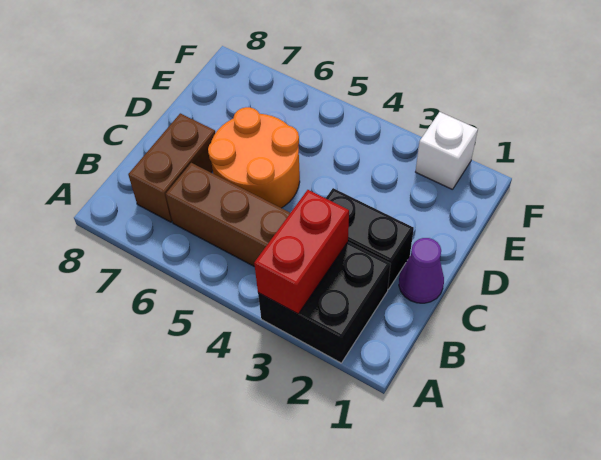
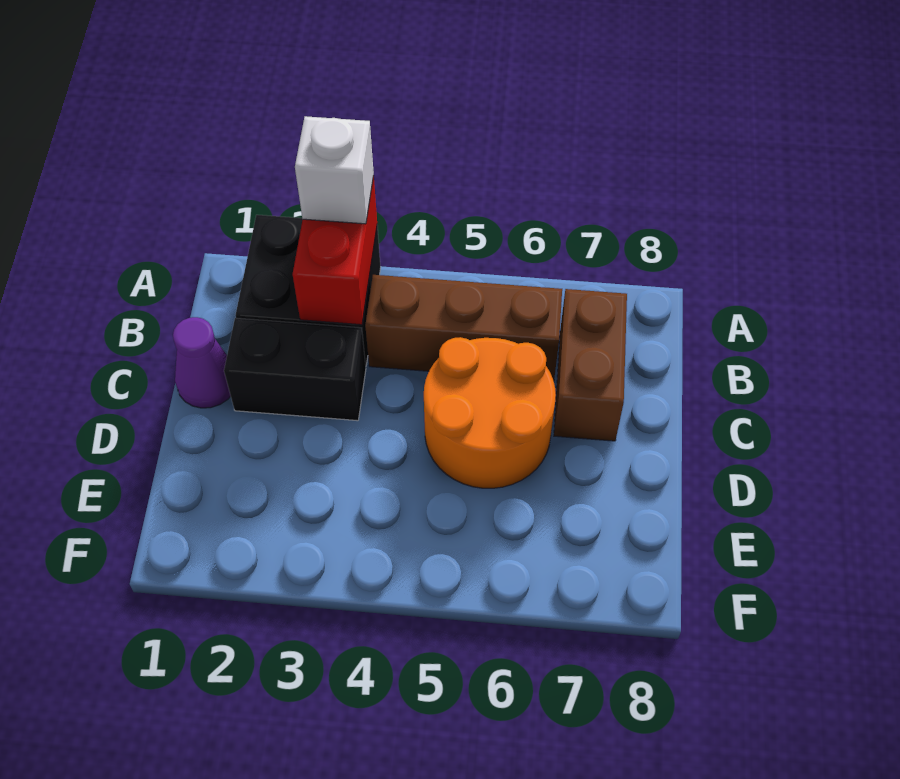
white brick F2 level 1 -> white brick A3 level 3

